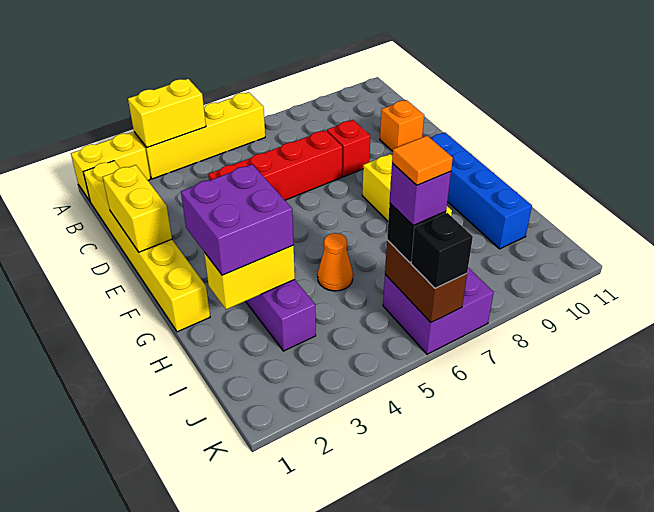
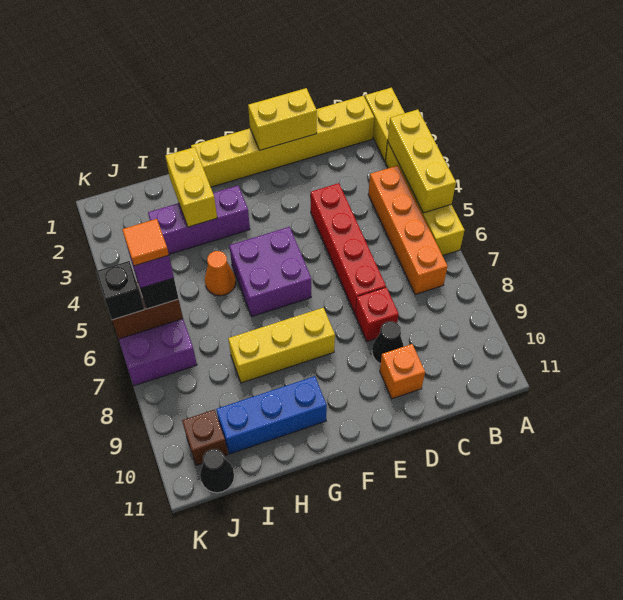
yellow brick A3:A4 level 2 -> yellow brick A3:A5 level 2
none -> orange brick B4:B7 level 1
none -> black cone D9 level 1
blue brick F10:I10 level 1 -> blue brick G10:I10 level 1
purple brick G2:H3 level 3 -> purple brick F5:G6 level 1
none -> brown brick J10 level 1
none -> black cone J11 level 1

